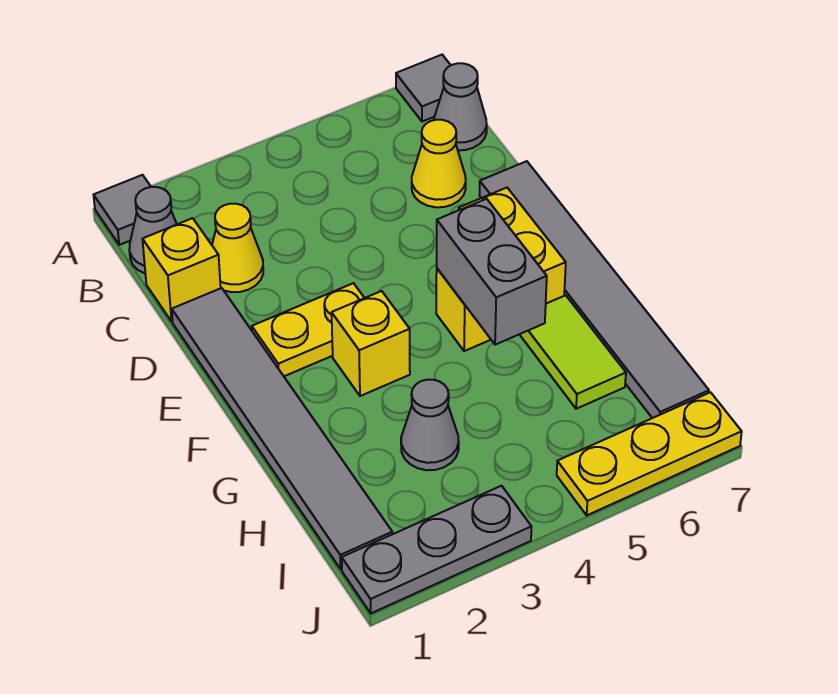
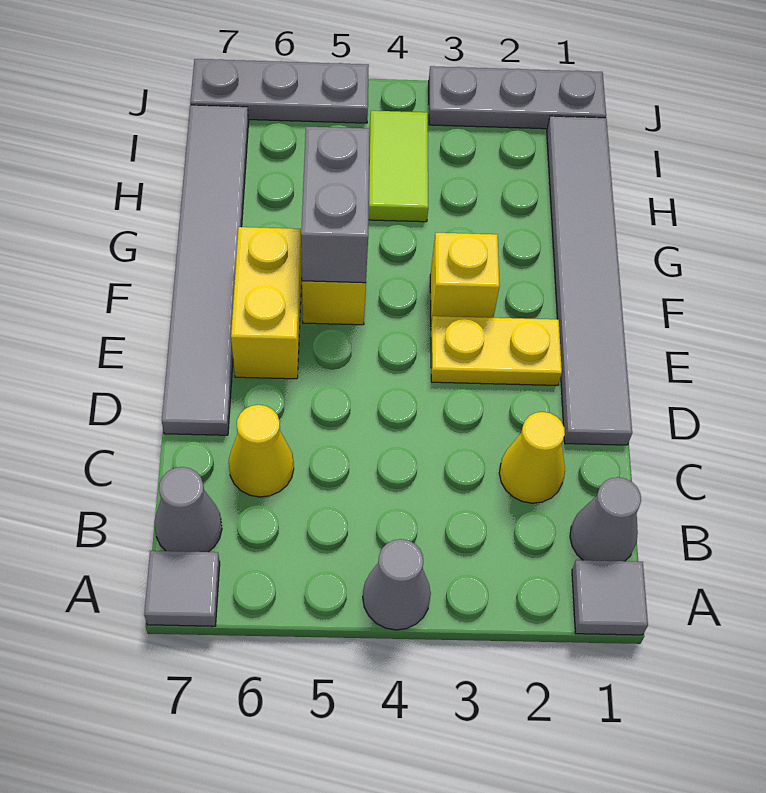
yellow brick C1 level 1 -> none
lime tile G6:H6 level 1 -> lime tile H4:I4 level 1
grey cone H3 level 1 -> grey cone A4 level 1
yellow plate J5:J7 level 1 -> grey plate J5:J7 level 1

